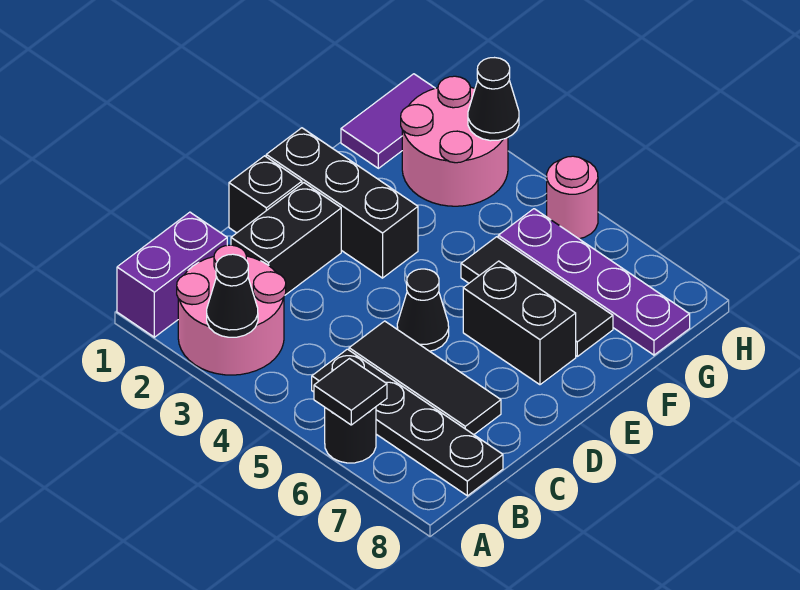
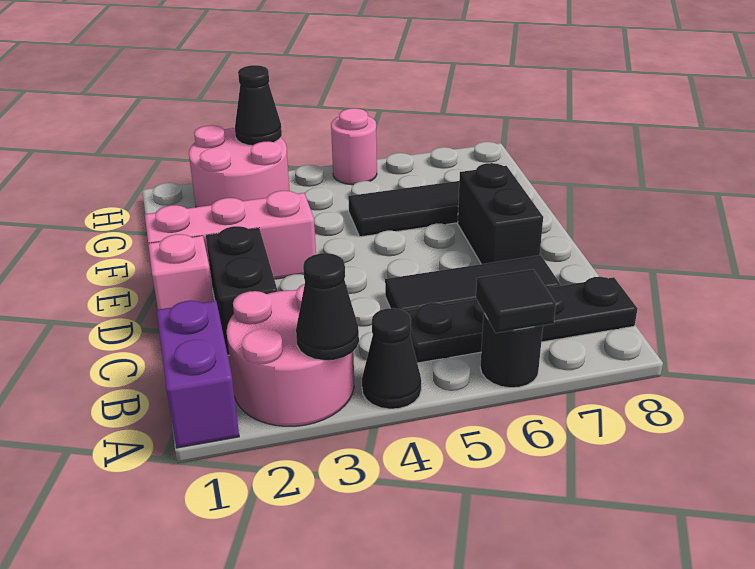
black brick D1 level 1 -> pink brick D1 level 1
black cone D5 level 1 -> black cone A4 level 1
black brick E1:E3 level 1 -> pink brick E1:E3 level 1
black brick E6:E7 level 1 -> black brick D7:E7 level 1
purple tile G1:H1 level 1 -> none
purple plate G5:G8 level 1 -> none

